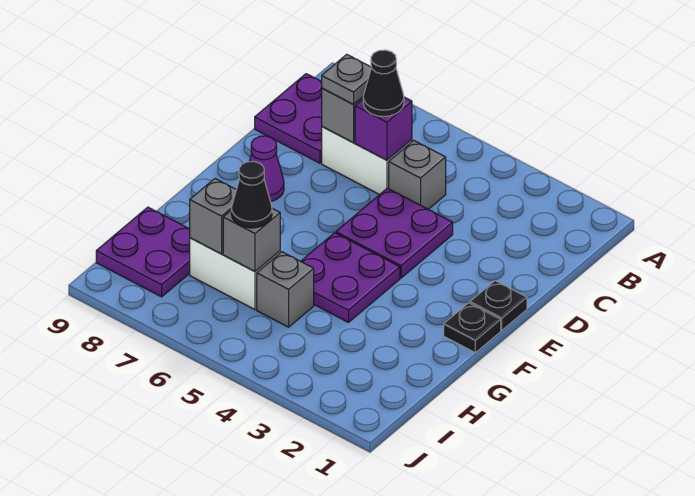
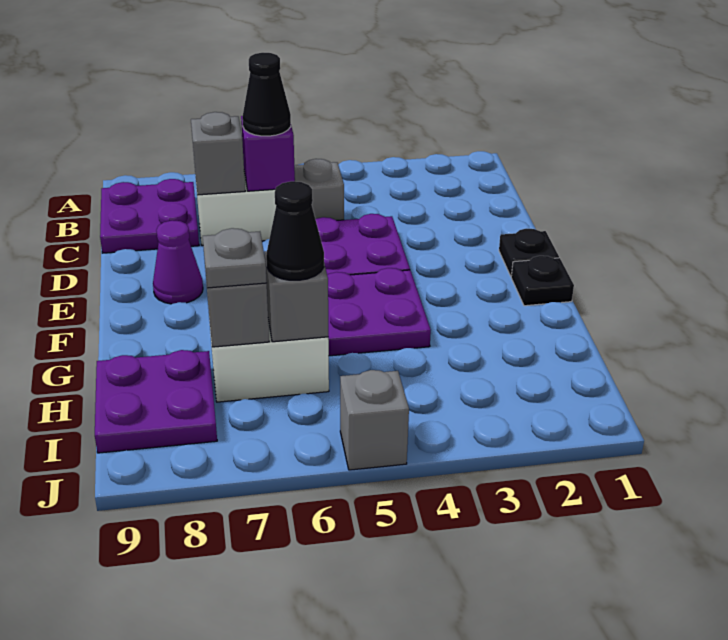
grey plate C7 level 3 -> grey plate H7 level 3
grey brick H5 level 1 -> grey brick J5 level 1

